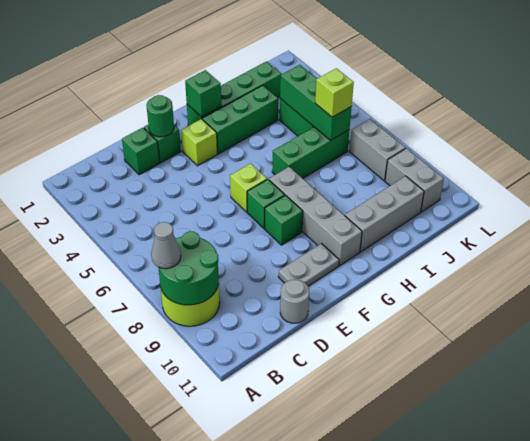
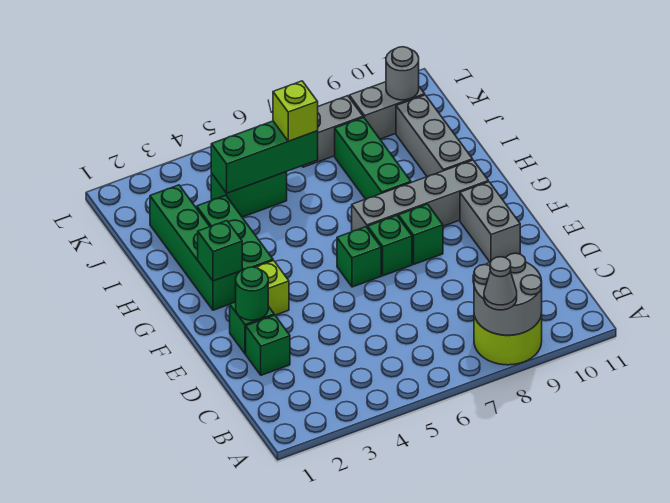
green round brick A8:B9 level 2 -> grey round brick A8:B9 level 2
grey round brick D11 level 1 -> grey round brick K10 level 2
grey plate E10:F10 level 1 -> grey brick E10:F10 level 1
lime brick F6 level 1 -> green brick F6 level 1
green brick H6:J6 level 1 -> green brick H8:J8 level 1

